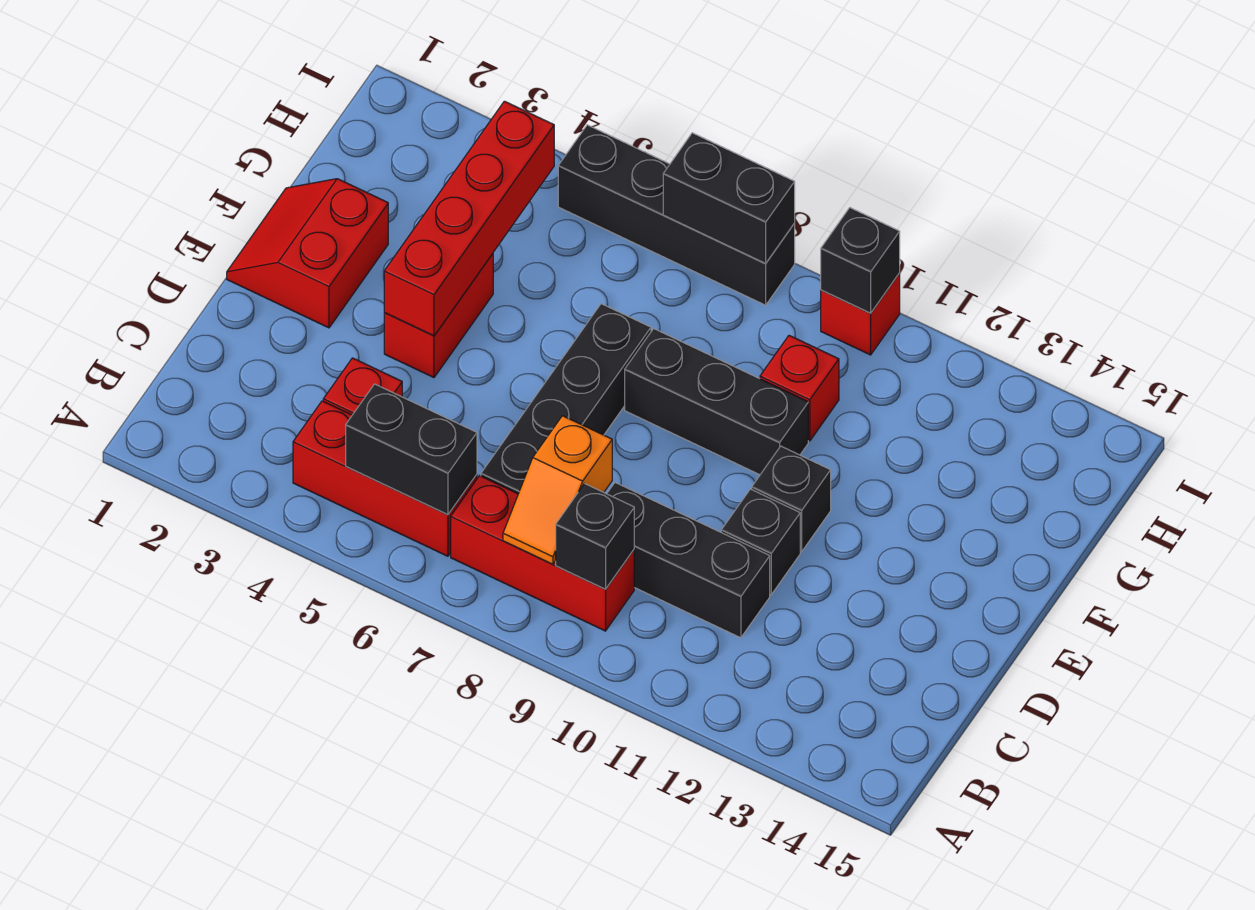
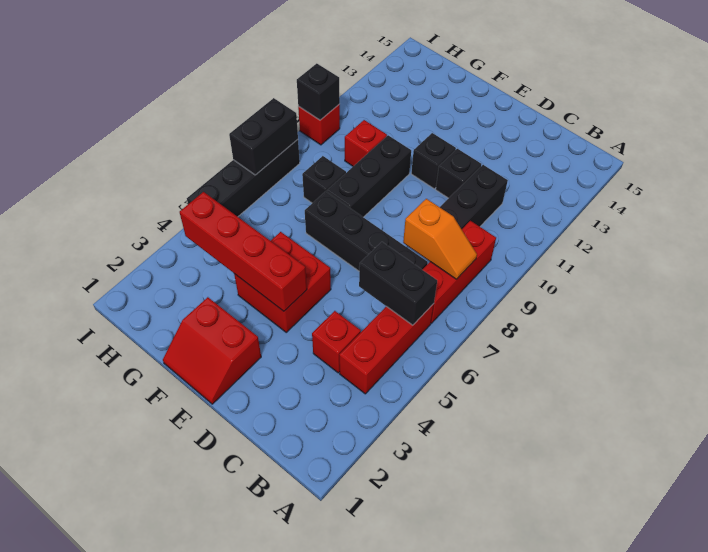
black brick B5:B6 level 2 -> black brick B6:C6 level 2
black brick B9 level 2 -> black brick G8 level 1
red brick E4:F4 level 1 -> red brick E4:F5 level 1

